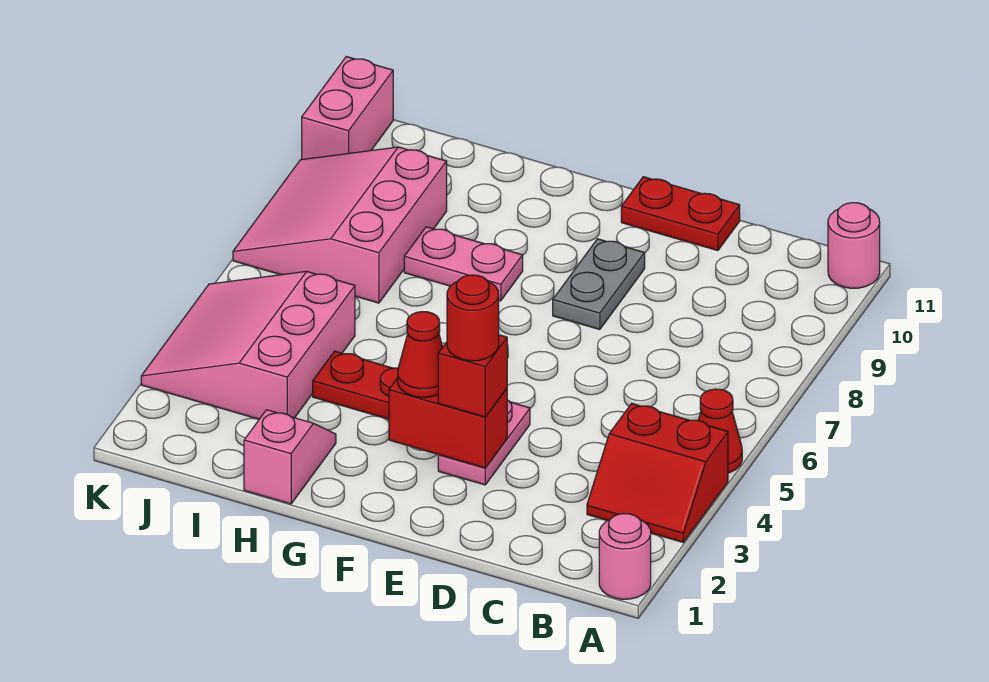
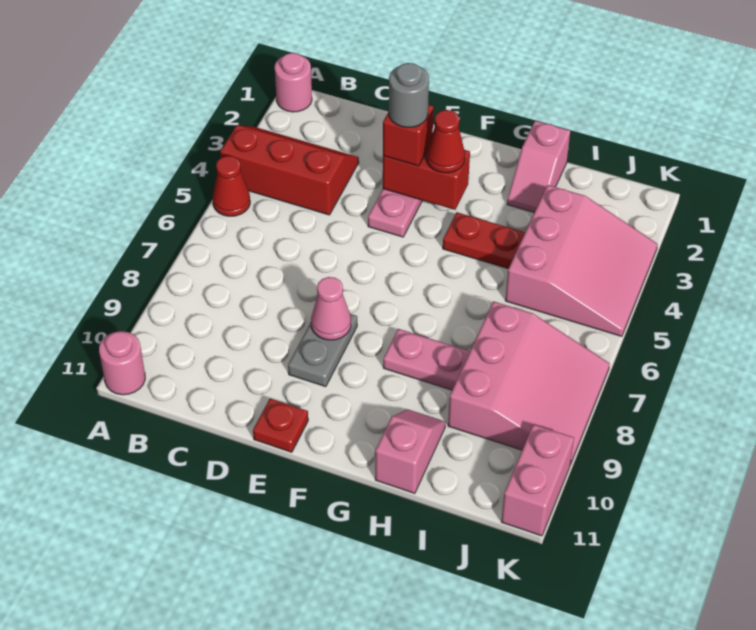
red slope A3:B4 level 1 top 4 -> red slope A3:C4 level 1 top 4
red plate D11:E11 level 1 -> red plate E11 level 1
red round brick E3 level 4 -> grey round brick E3 level 4
none -> pink cone E8 level 2
none -> pink slope H10:H11 level 1 top 11

